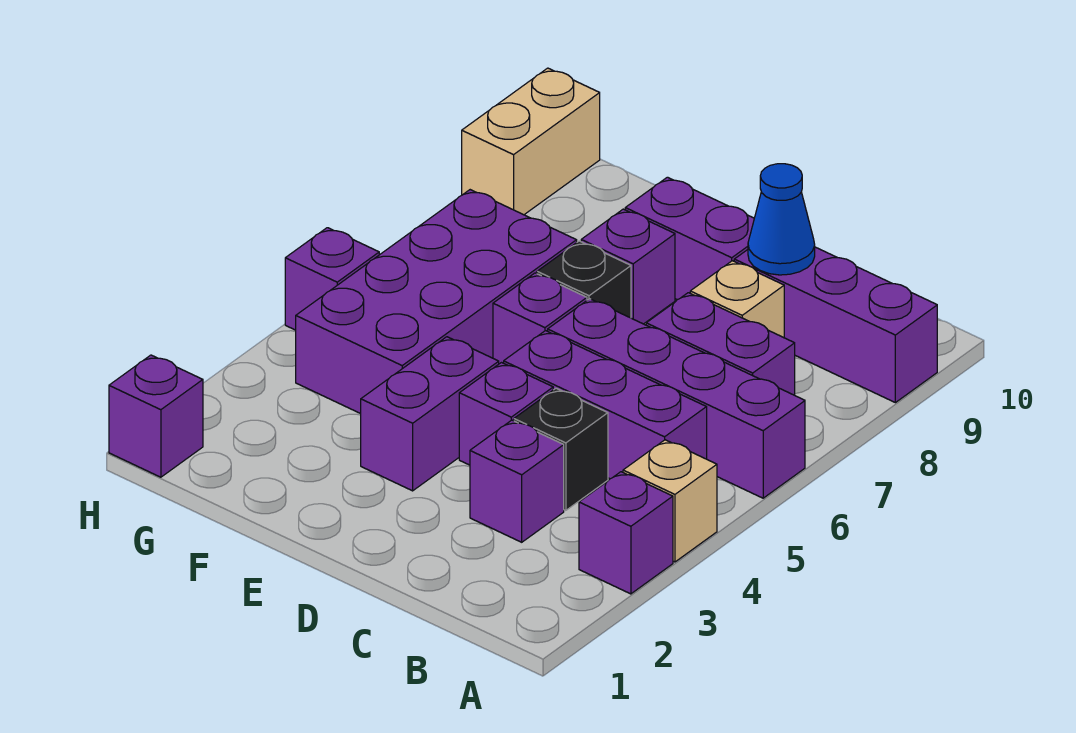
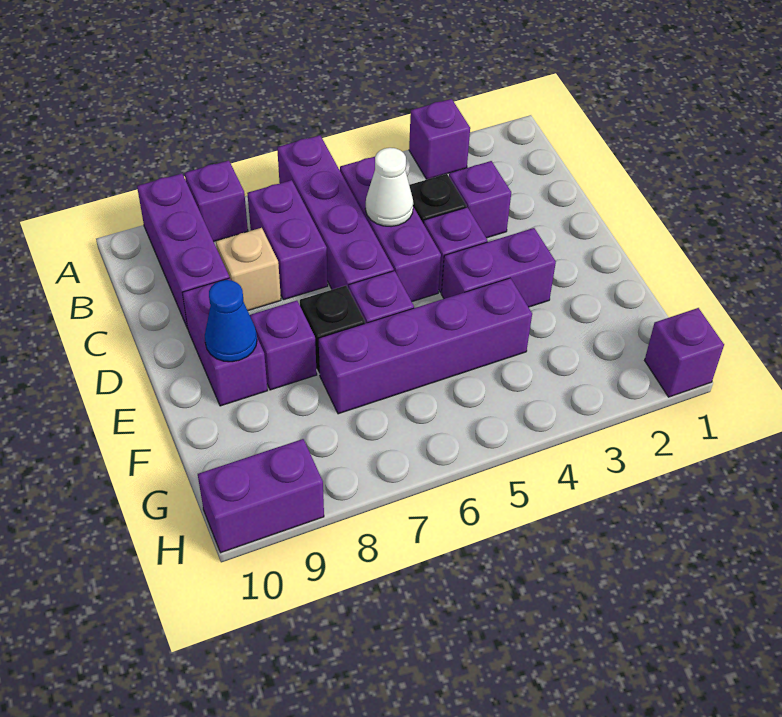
tan brick A4 level 1 -> none
none -> white cone C5 level 2
blue cone C9 level 2 -> blue cone E9 level 2
purple brick F4:G7 level 1 -> purple brick F4:F7 level 1
purple brick H5 level 1 -> purple brick A8 level 1
tan brick H9:H10 level 1 -> purple brick H9:H10 level 1

